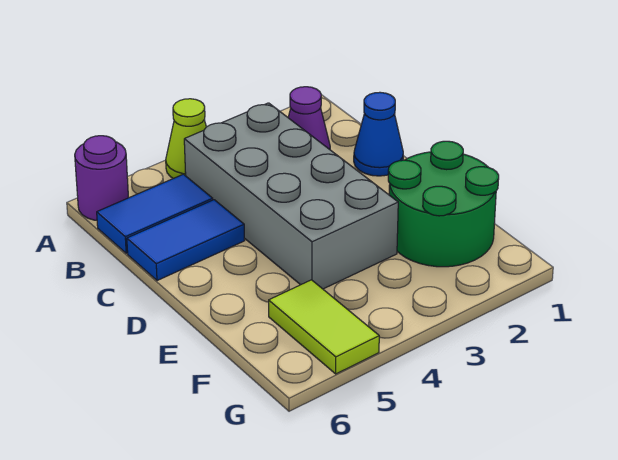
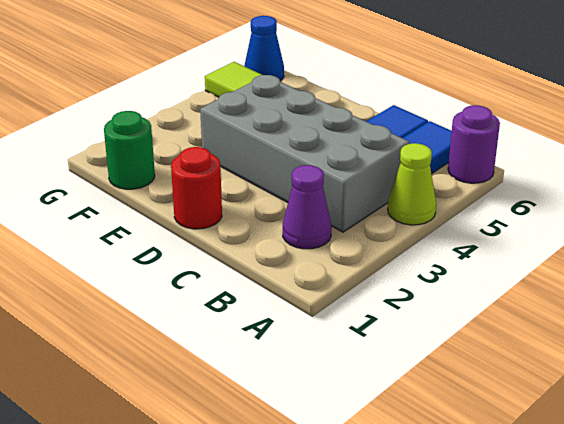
blue cone C1 level 1 -> blue cone G6 level 1
none -> red round brick D1 level 1
green round brick E1:F2 level 1 -> green round brick F1 level 1

